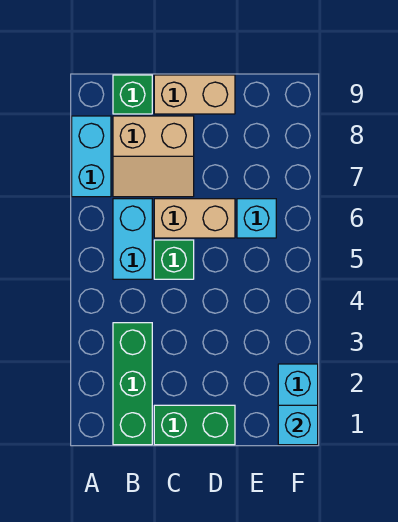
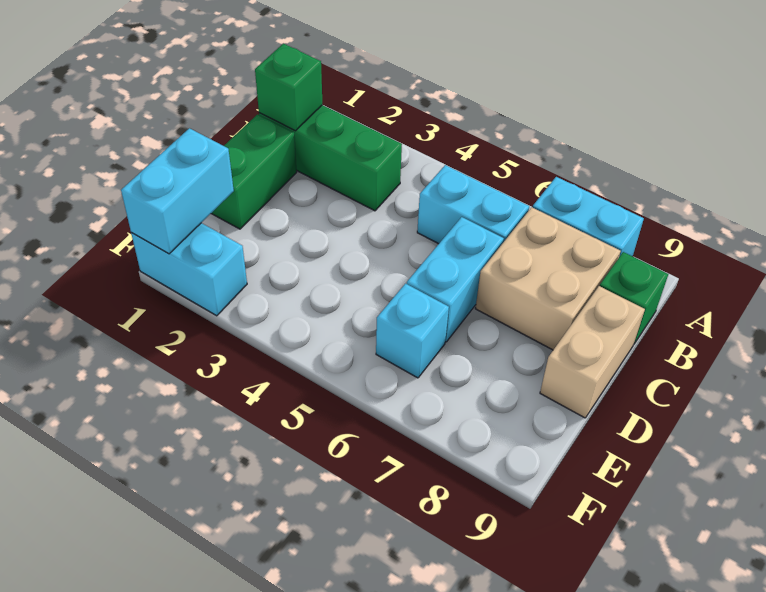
tan slope B7:C8 level 1 top 8 -> tan brick B7:C8 level 1
green brick C5 level 1 -> green brick B1 level 2
tan brick C6:D6 level 1 -> cyan brick C6:D6 level 1
cyan brick F1 level 2 -> cyan brick E1:F1 level 2

